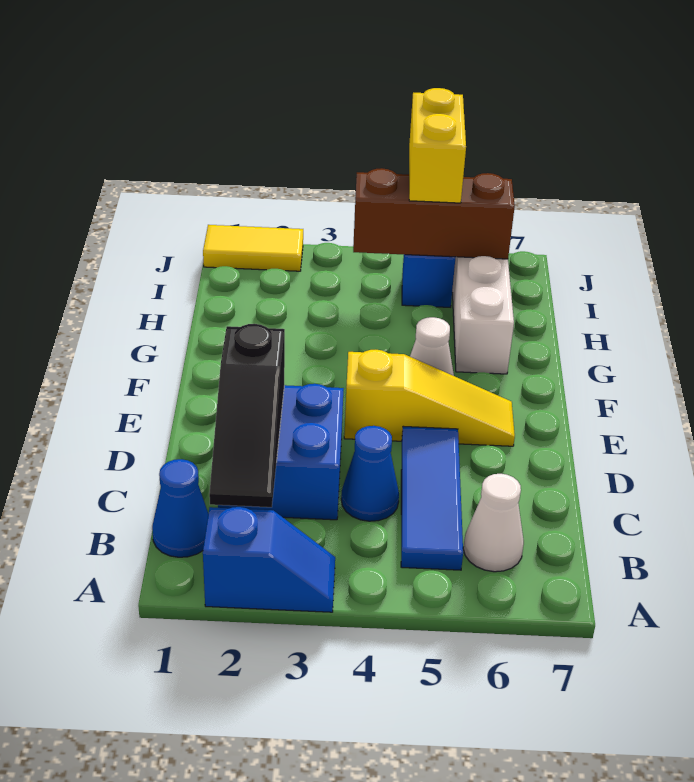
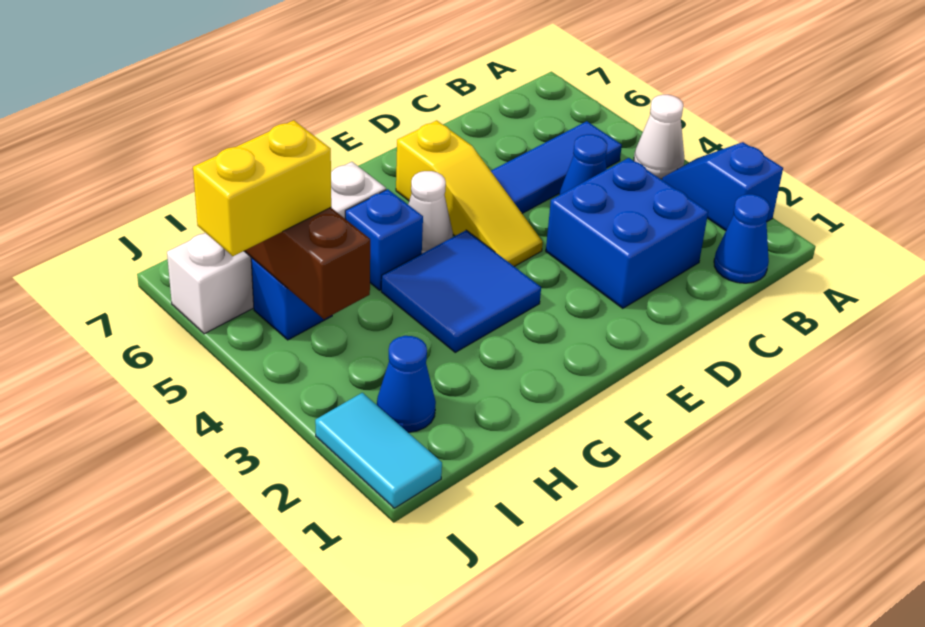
black slope B2:D2 level 2 top D -> none
white cone B6 level 1 -> white cone A4 level 1
yellow slope E4:E6 level 1 top 4 -> yellow slope E4:E6 level 1 top 6
none -> blue tile F3:G4 level 1
none -> blue brick G5 level 1
none -> blue cone I2 level 1
yellow tile J1:J2 level 1 -> cyan tile J1:J2 level 1

